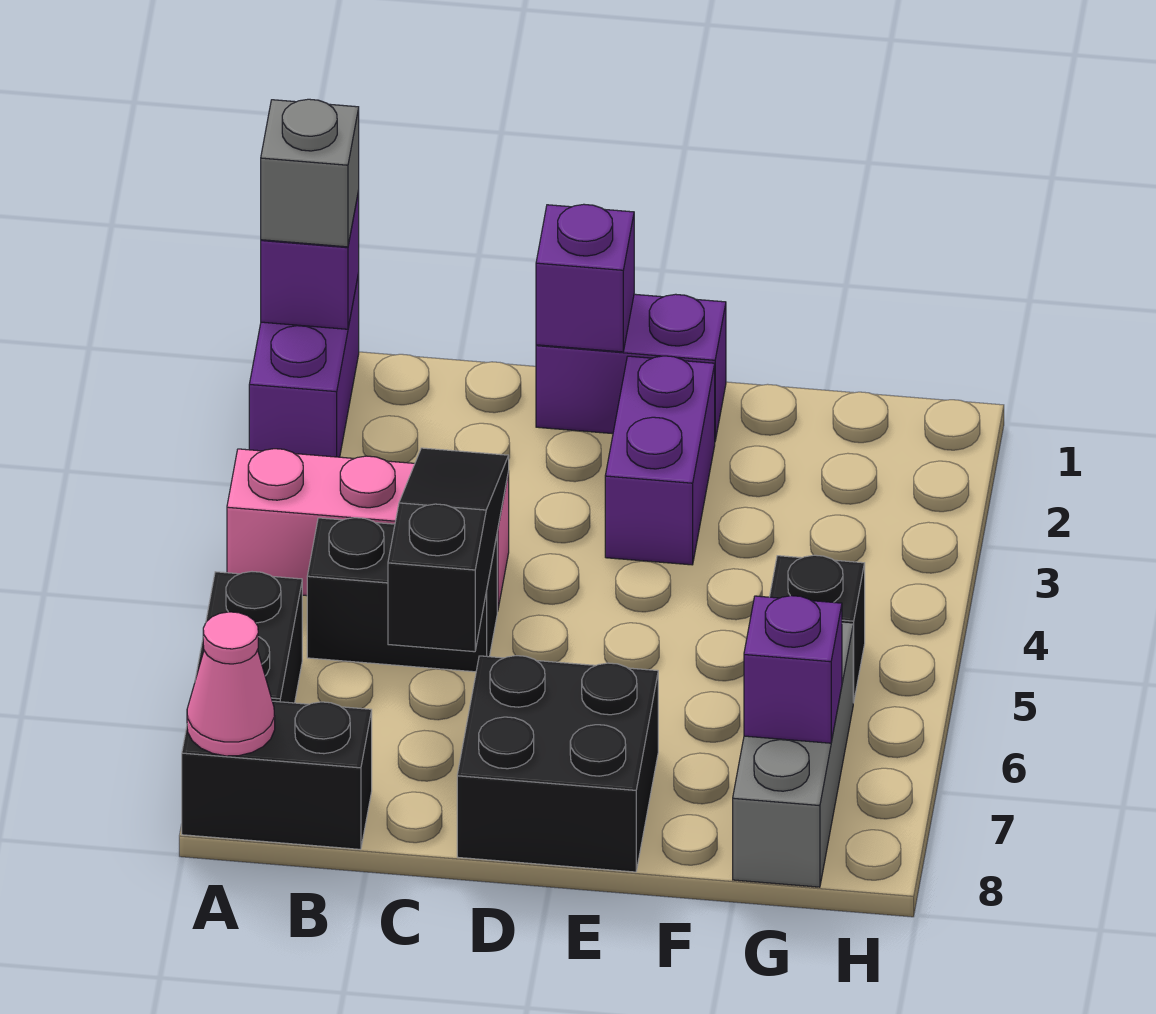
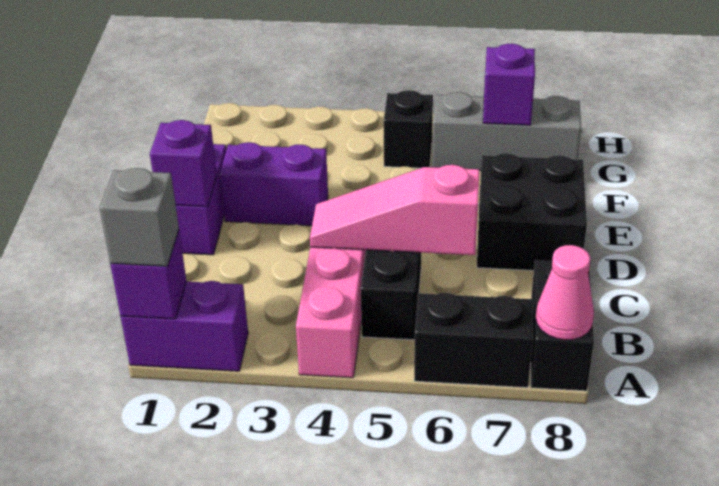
black slope C4:C6 level 2 top 6 -> pink slope C4:C6 level 2 top 6

